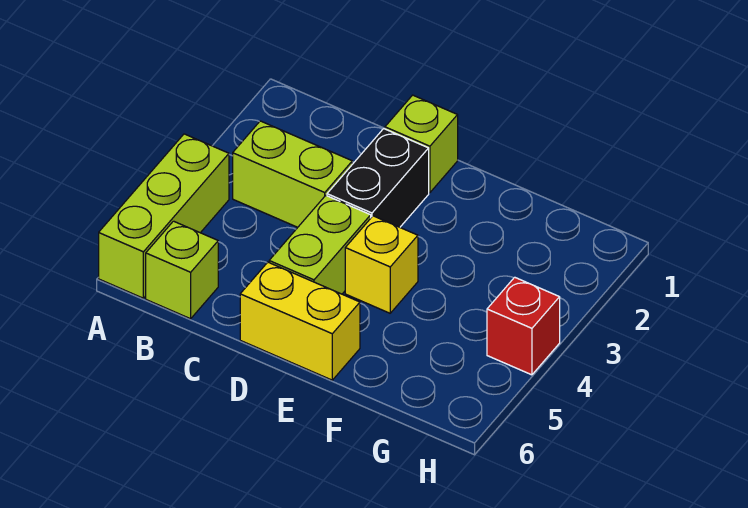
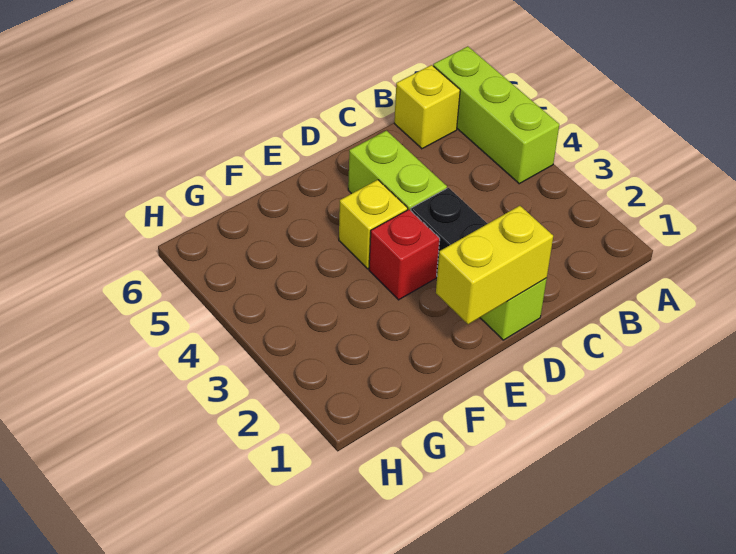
lime brick B3:C3 level 1 -> none
lime brick B6 level 1 -> yellow brick B6 level 1
yellow brick D6:E6 level 1 -> yellow brick D1:E1 level 2
red brick H4 level 1 -> red brick E3 level 1

